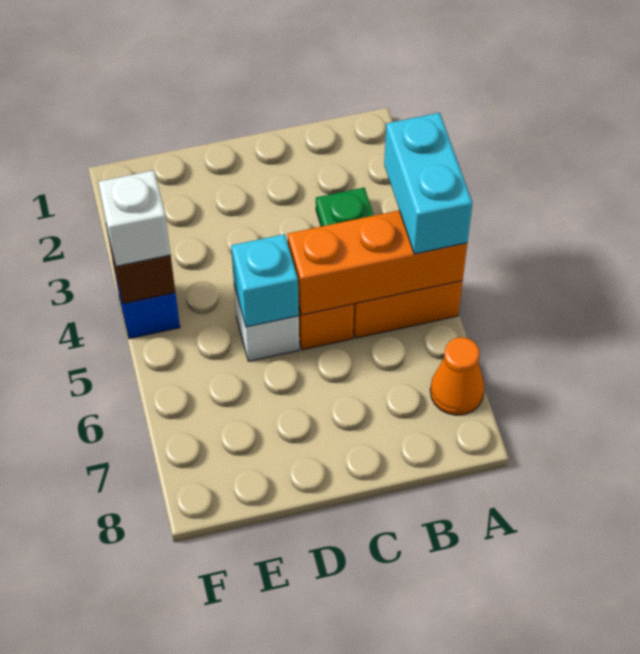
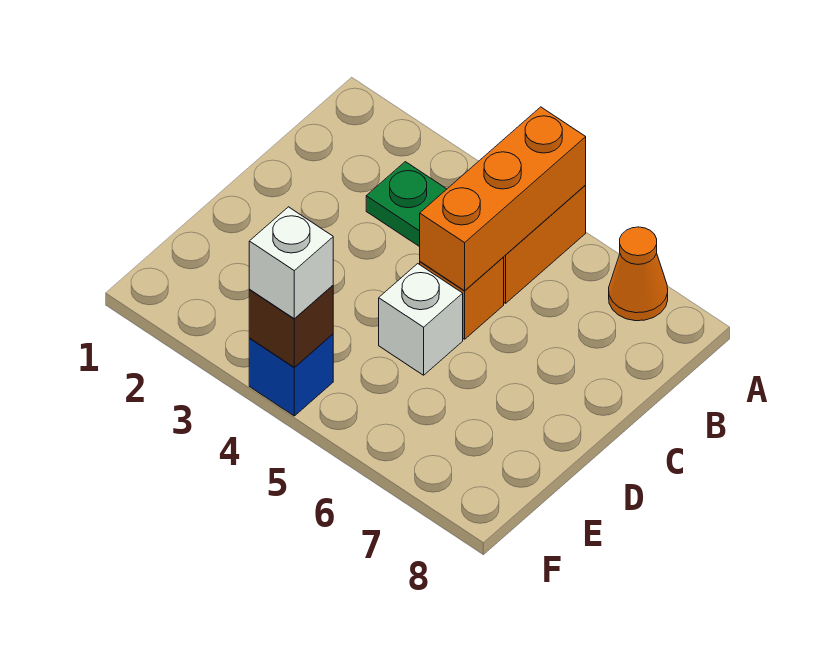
cyan brick A4:A5 level 3 -> none
cyan brick D5 level 2 -> none

